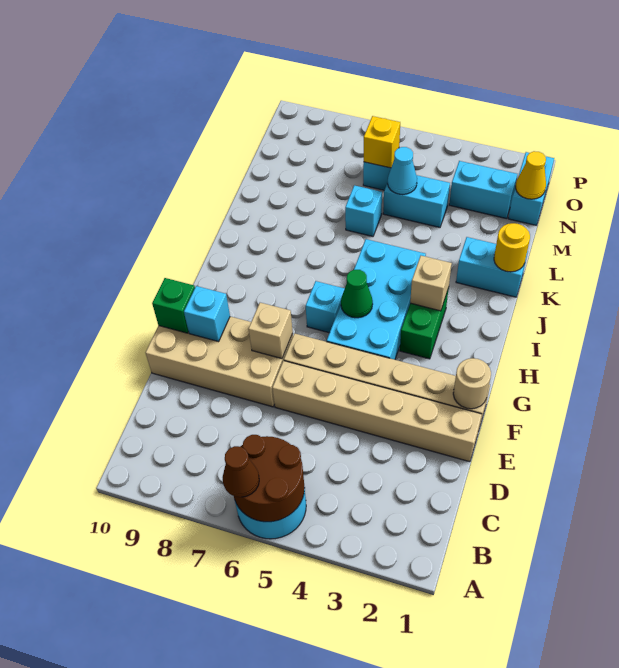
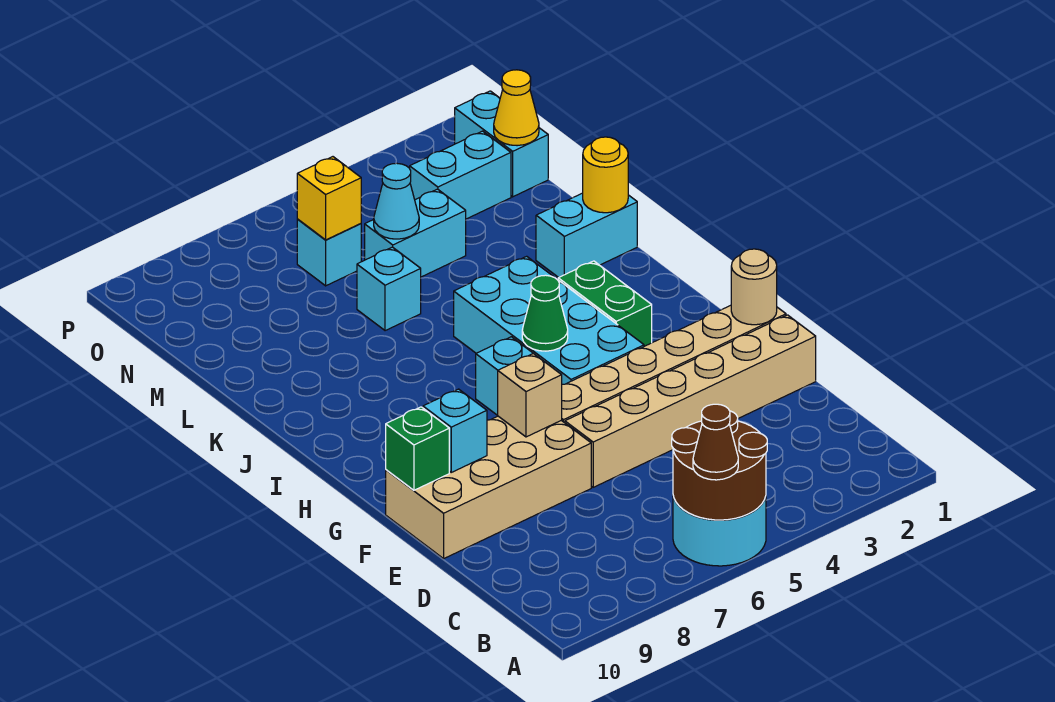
tan brick I3 level 2 -> none

